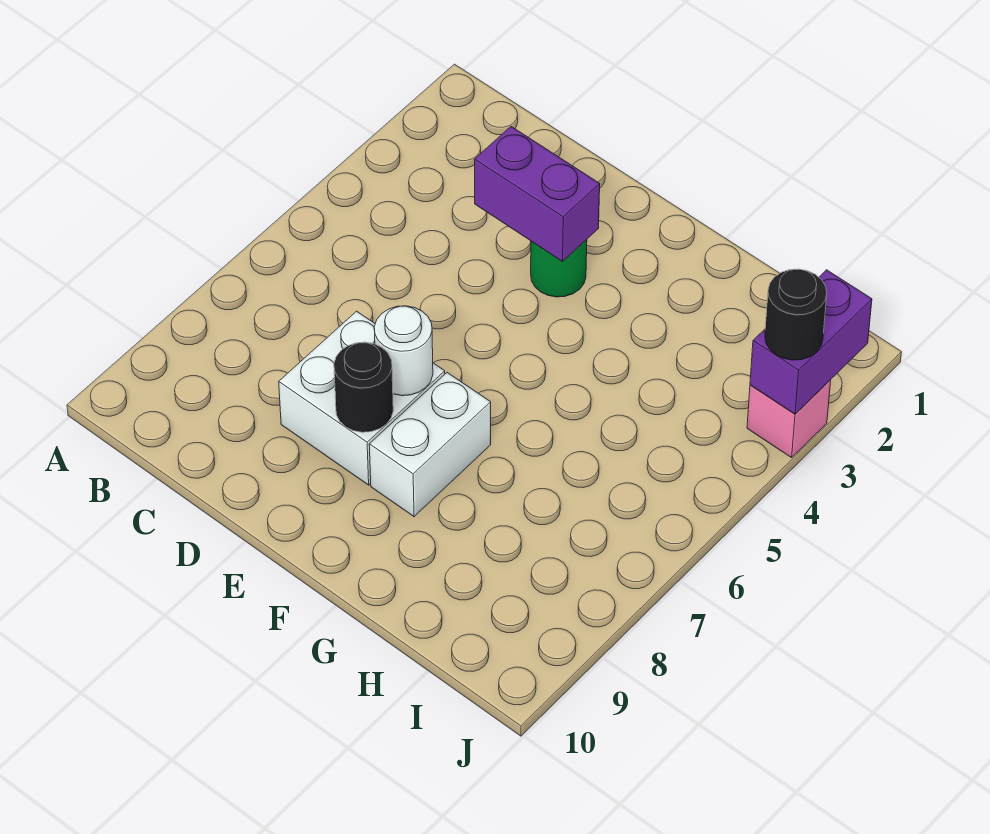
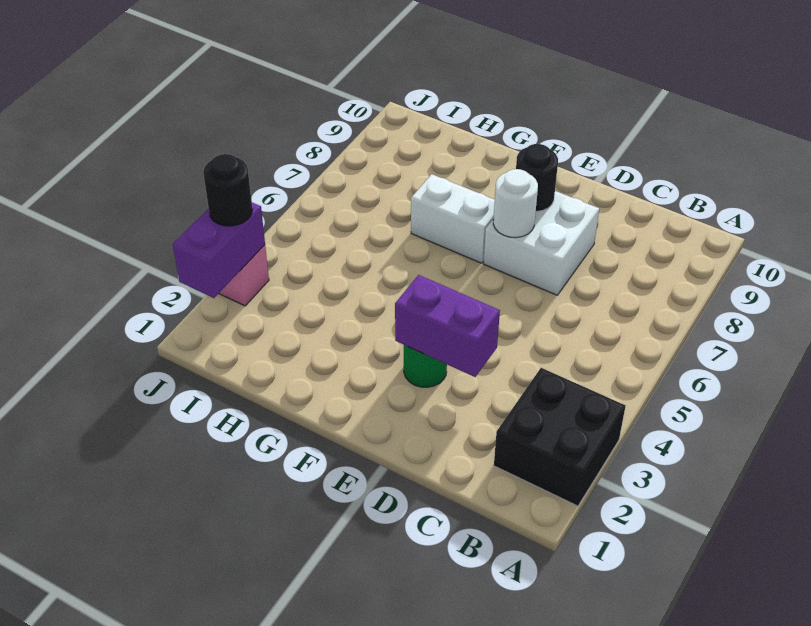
none -> black brick A2:B3 level 1
white brick F7:F8 level 1 -> white brick F7:G7 level 1

